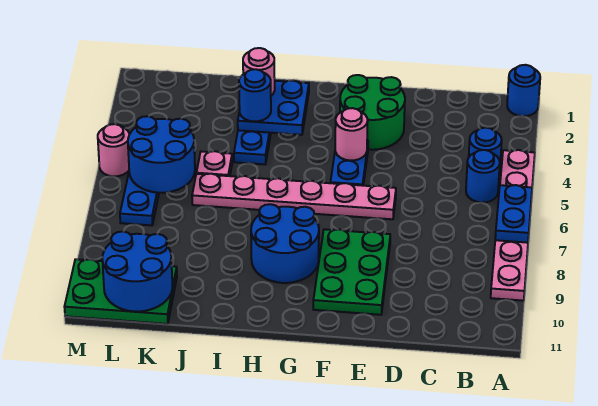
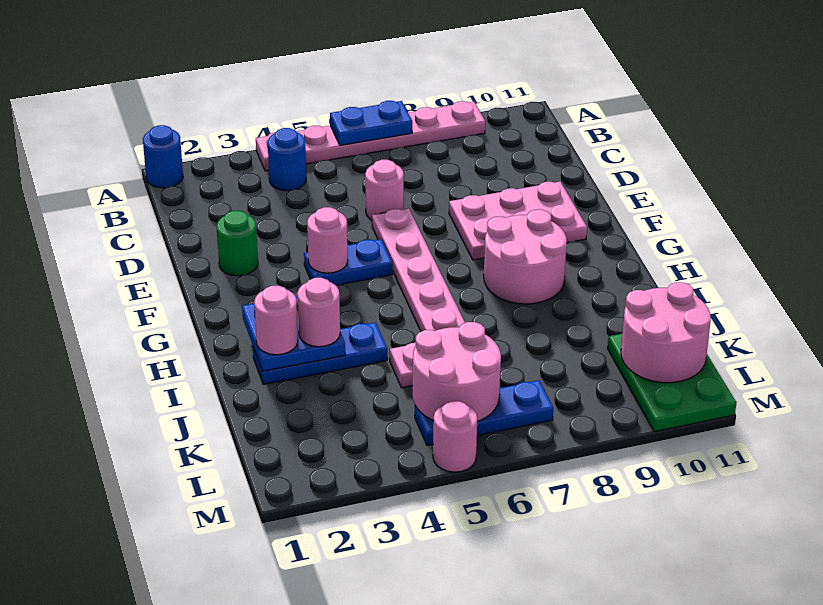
blue round brick B5 level 1 -> none
none -> pink round brick D6 level 1
green round brick E2:F3 level 1 -> green round brick E2 level 1
green plate E8:F10 level 1 -> pink plate E8:F10 level 1
blue round brick G8:H9 level 1 -> pink round brick G8:H9 level 1
blue round brick I3 level 3 -> pink round brick I3 level 3
blue round brick K5:L6 level 2 -> pink round brick K5:L6 level 2
blue round brick K10:L11 level 2 -> pink round brick K10:L11 level 2

